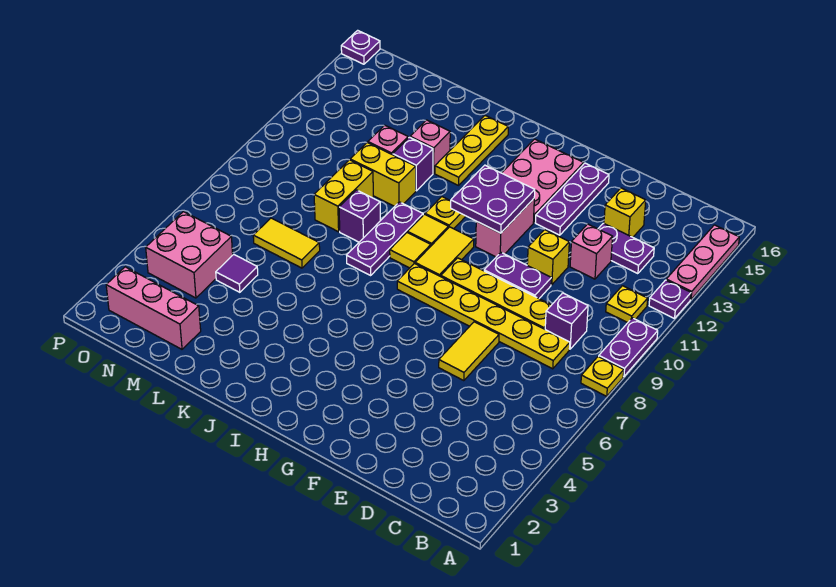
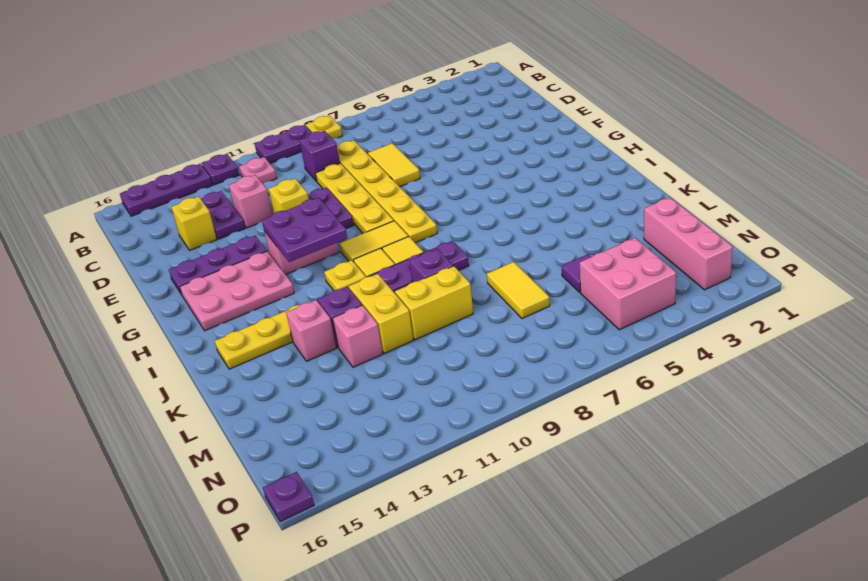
pink plate A13:A15 level 1 -> purple plate A13:A15 level 1
yellow plate B11 level 1 -> pink plate B11 level 1
yellow tile E6:E7 level 1 -> yellow tile D7:E7 level 1

